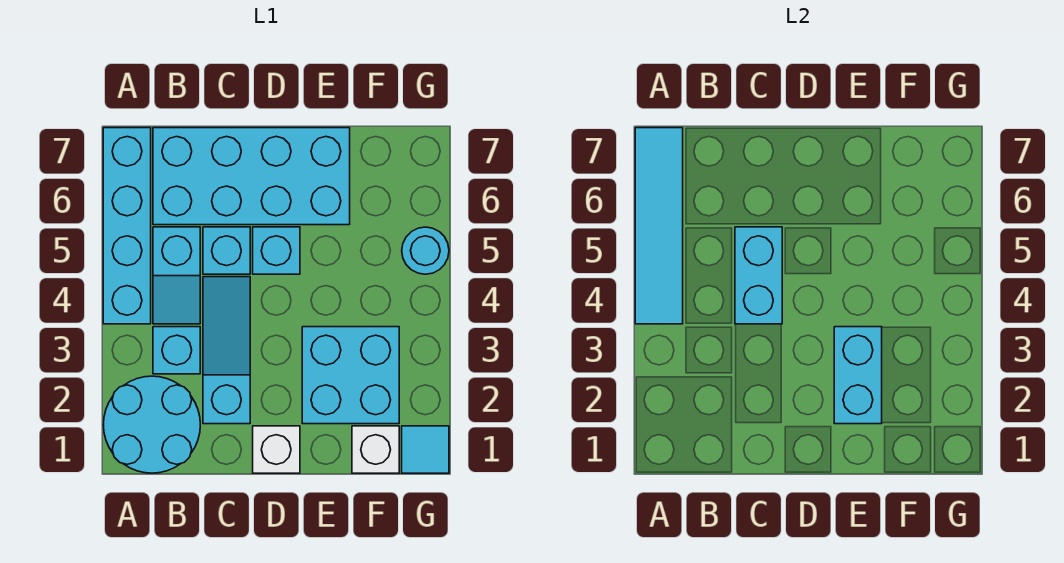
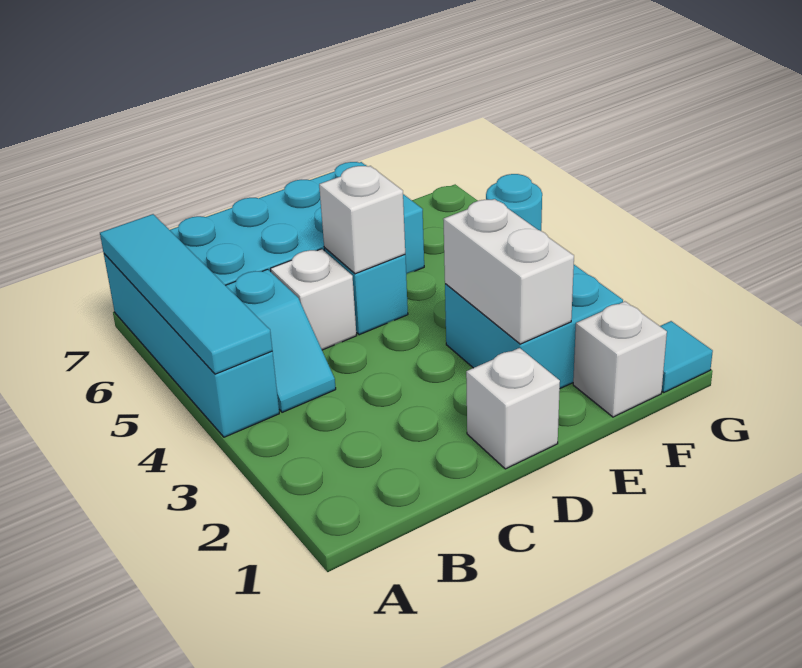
cyan round brick A1:B2 level 1 -> none
cyan brick B3 level 1 -> none
cyan slope C2:C4 level 1 top 2 -> none
cyan brick C4:C5 level 2 -> none
cyan brick C5 level 1 -> white brick C5 level 1
none -> white brick D5 level 2
cyan brick E2:E3 level 2 -> white brick E2:E3 level 2

